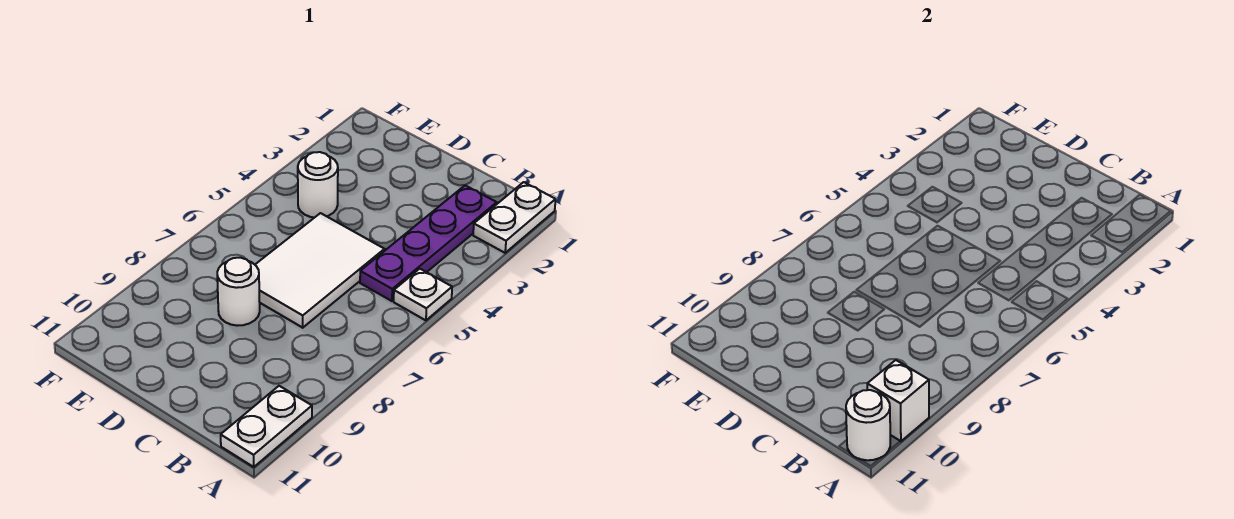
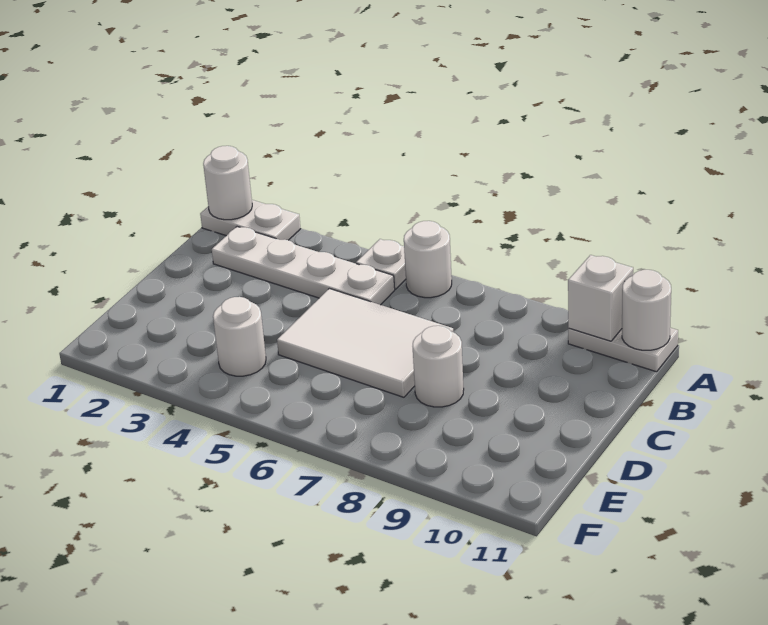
none -> white round brick A1 level 2
none -> white round brick A6 level 1
purple plate B2:B5 level 1 -> white plate B2:B5 level 1

